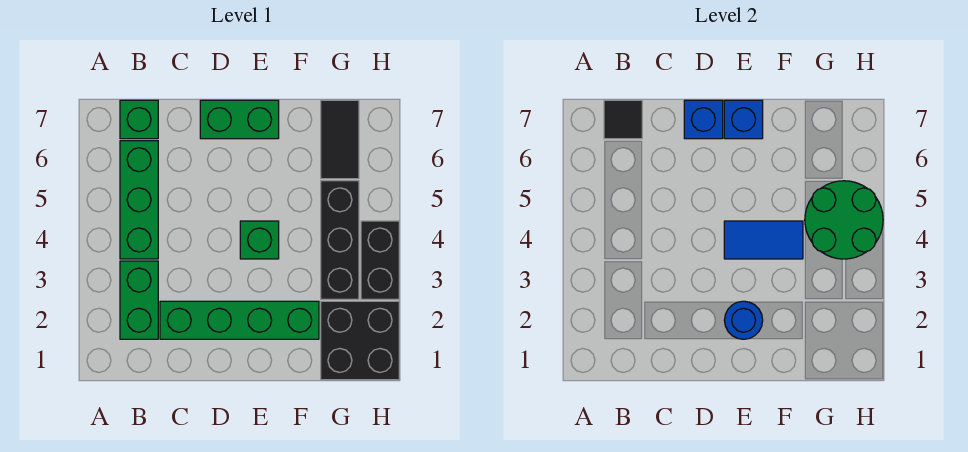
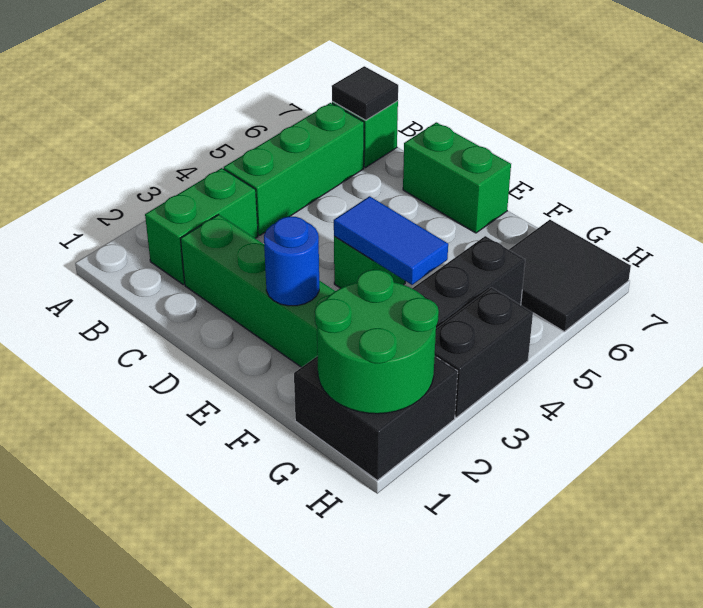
blue brick D7 level 2 -> none
blue brick E7 level 2 -> none
green round brick G4:H5 level 2 -> green round brick G1:H2 level 2
black tile G6:G7 level 1 -> black tile G6:H7 level 1

